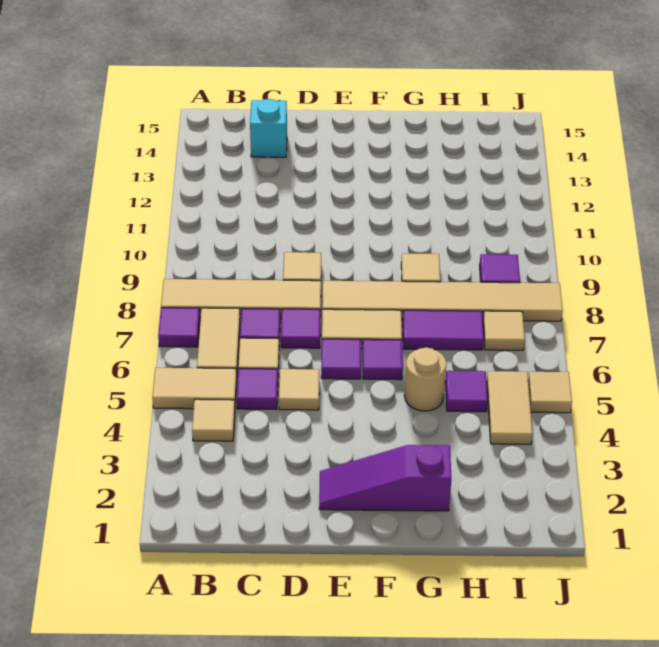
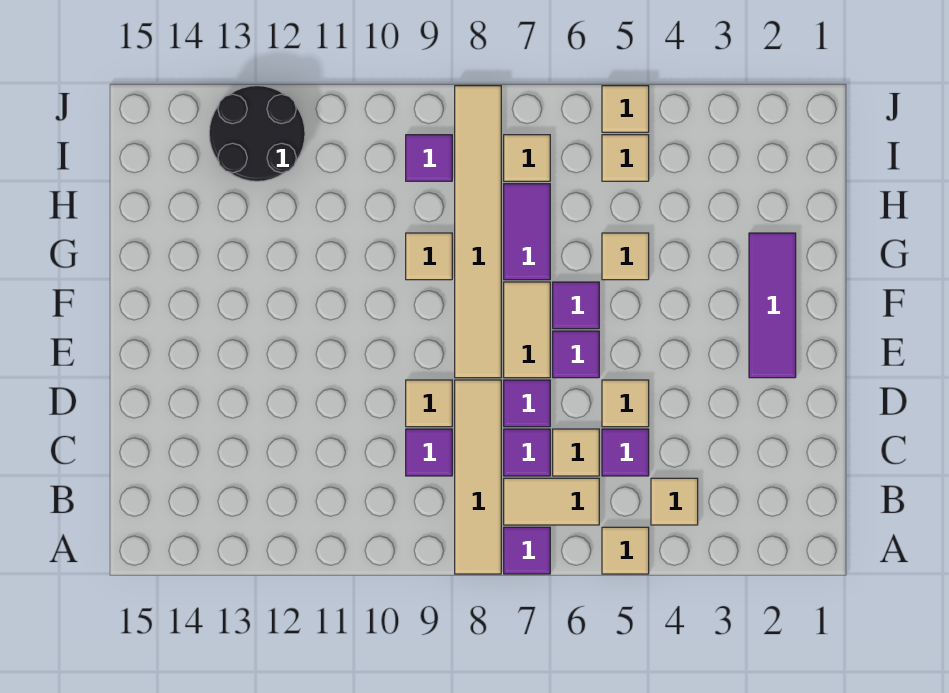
tan tile A5:B5 level 1 -> tan tile A5 level 1
cyan brick C14 level 1 -> none
purple slope E2:G2 level 1 top G -> purple tile E2:G2 level 1
tan round brick G5 level 1 -> tan tile G5 level 1
purple tile H5 level 1 -> purple tile C9 level 1
tan tile I4:I5 level 1 -> tan tile I5 level 1
none -> black round brick I12:J13 level 1

